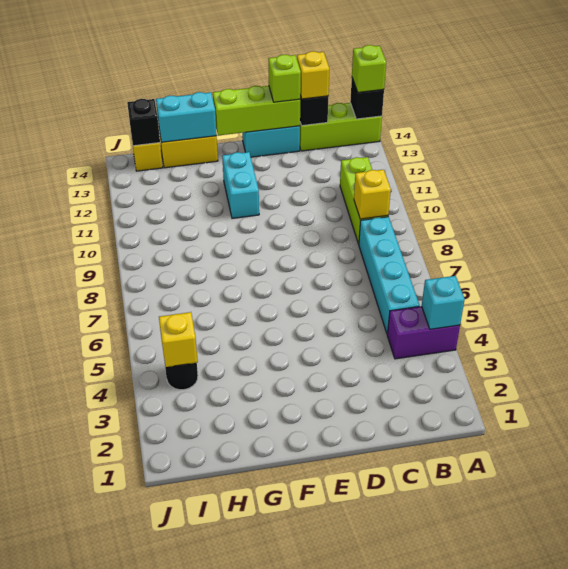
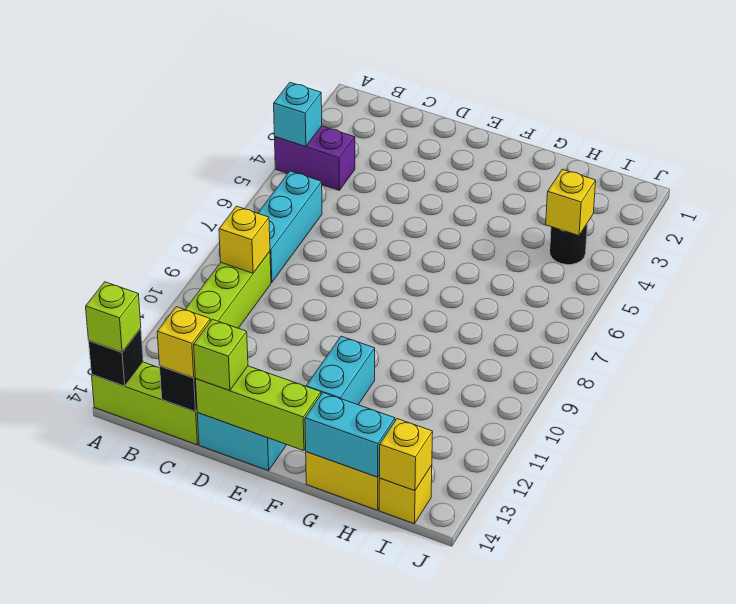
cyan brick B5:B8 level 1 -> cyan brick B6:B8 level 1
black brick I14 level 2 -> yellow brick I14 level 2

